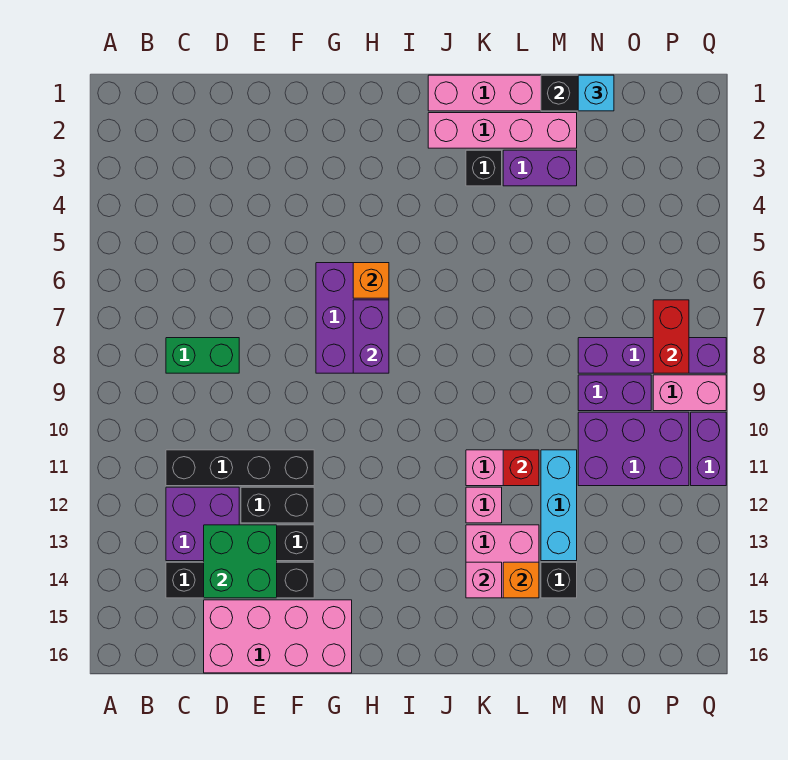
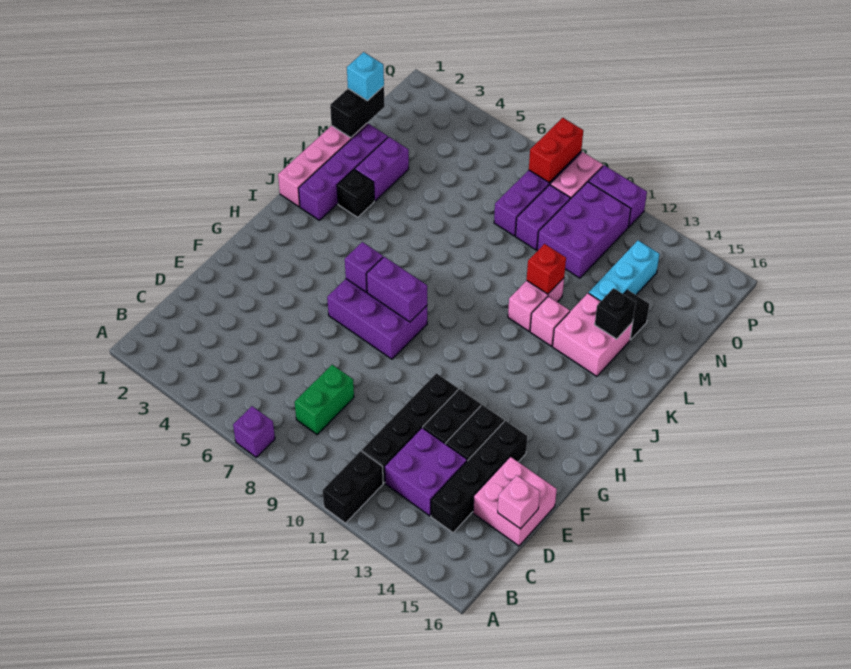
none -> purple brick A7 level 1
none -> black brick A11:B11 level 1
green brick D13:E14 level 2 -> none
pink brick D15:G16 level 1 -> pink brick D15:E16 level 1
orange brick H6 level 2 -> purple brick H6 level 2
pink brick J2:M2 level 1 -> purple brick J2:M2 level 1
pink brick K14 level 2 -> pink brick D16 level 2
orange brick L14 level 2 -> black brick L14 level 2
cyan brick M11:M13 level 1 -> cyan brick M13:O13 level 1
red brick P7:P8 level 2 -> red brick P8:Q8 level 2

